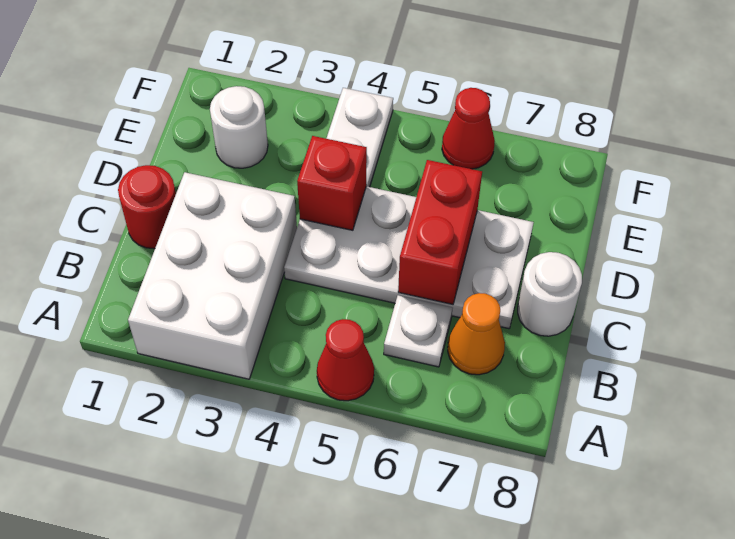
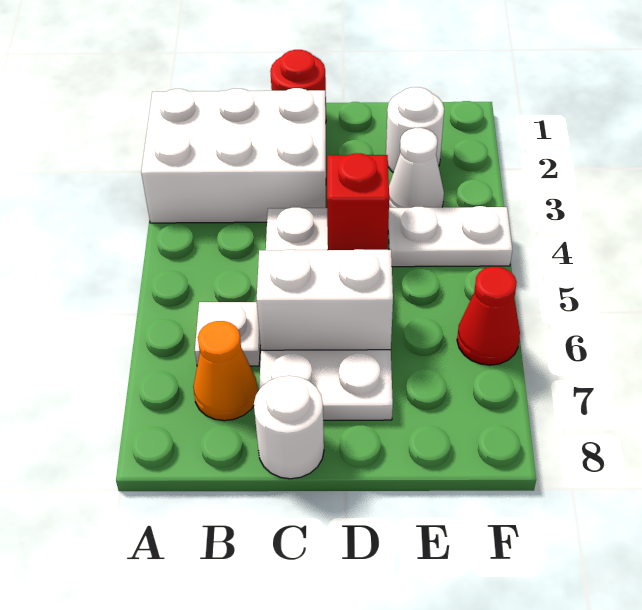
red cone A5 level 1 -> none
red brick C6:D6 level 2 -> white brick C6:D6 level 2
none -> white cone E3 level 1

